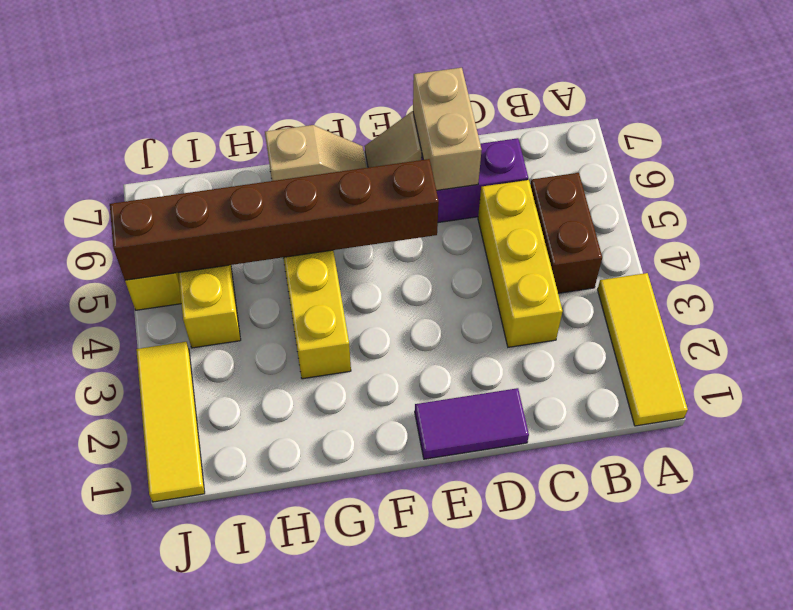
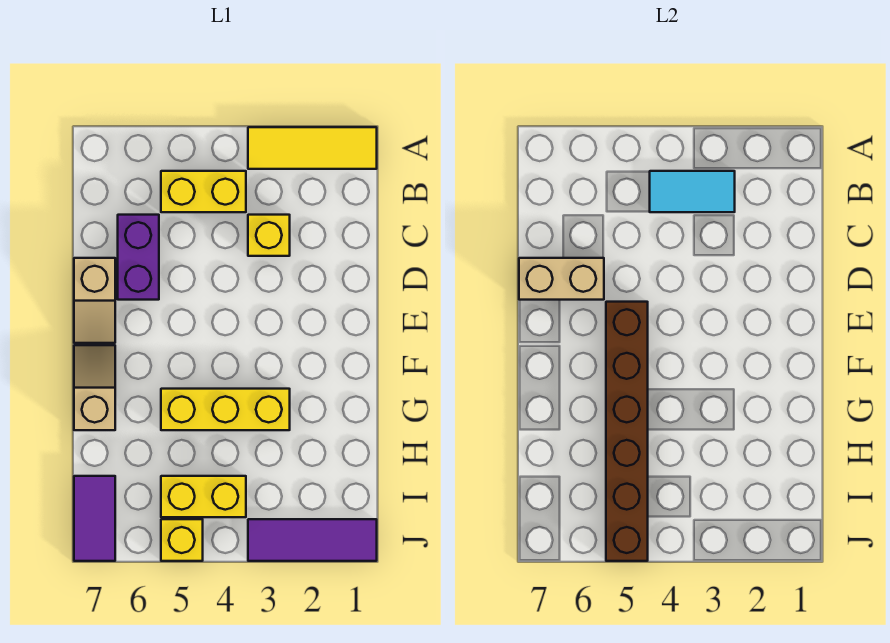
none -> cyan tile B3:B4 level 2
brown brick B4:B5 level 1 -> yellow brick B4:B5 level 1
yellow brick C3:C5 level 1 -> yellow brick C3 level 1
purple tile D1:E1 level 1 -> purple tile I7:J7 level 1
yellow tile J1:J3 level 1 -> purple tile J1:J3 level 1

